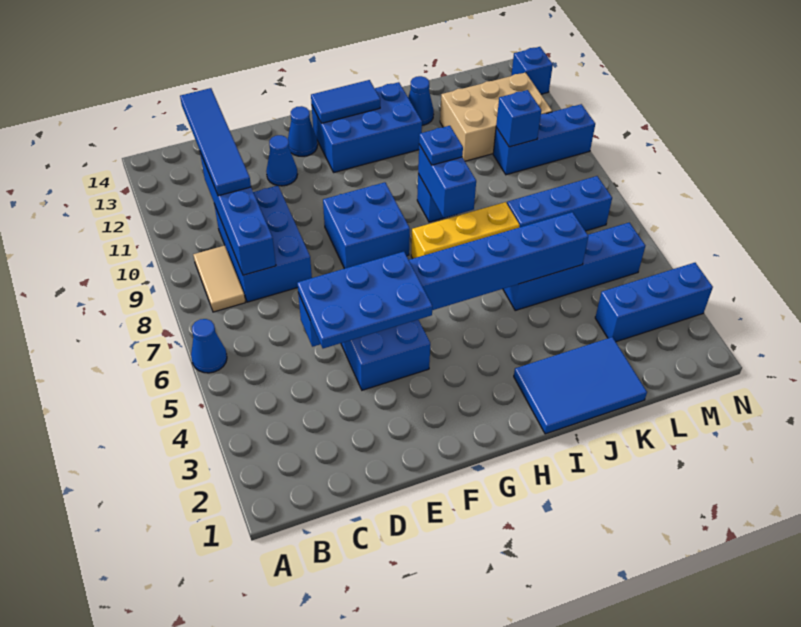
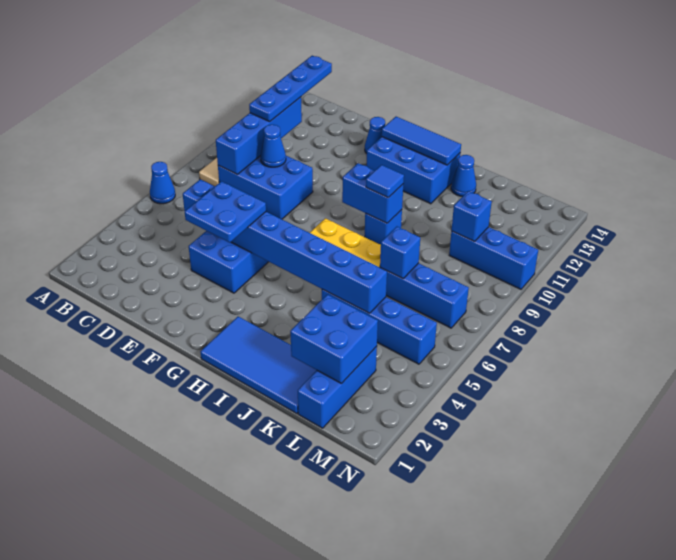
blue brick C8:D10 level 1 -> blue brick C8:E9 level 1
blue tile C10:C13 level 3 -> blue plate C10:C13 level 3
blue plate D4:F5 level 3 -> blue plate E4:F5 level 3
blue cone E12 level 1 -> blue cone D9 level 2
blue brick F8:G9 level 1 -> blue brick K2:L3 level 2
blue tile G13:H13 level 2 -> blue tile G13:I13 level 2
blue tile I1:K2 level 1 -> blue tile H1:K2 level 1
blue brick I8:I9 level 2 -> blue brick H9:I9 level 2
blue plate I9 level 3 -> blue tile I9 level 3
tan brick K11:M12 level 1 -> none
blue brick L3:N3 level 1 -> blue brick L1:L3 level 1
blue brick N13 level 1 -> blue brick K7 level 2

